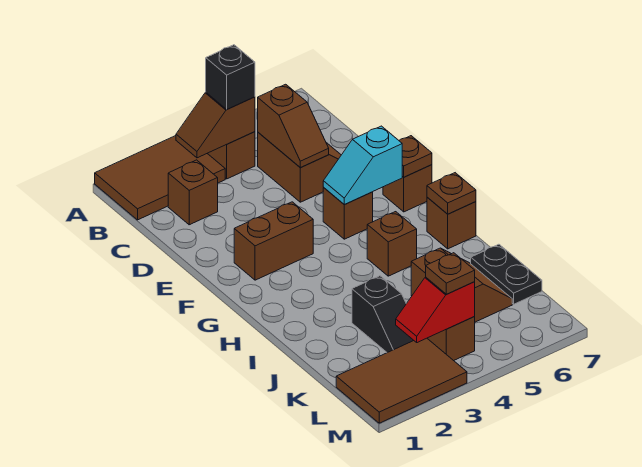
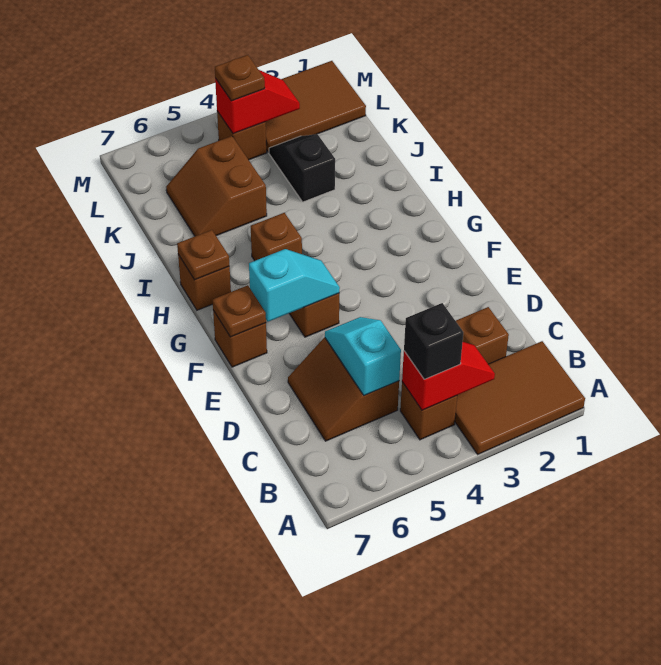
brown slope B3:B4 level 2 top 4 -> red slope B3:B4 level 2 top 4
brown slope C5:D5 level 2 top C -> cyan slope C5:D5 level 2 top C
brown brick F2:F3 level 1 -> none
black plate J7:K7 level 1 -> none

